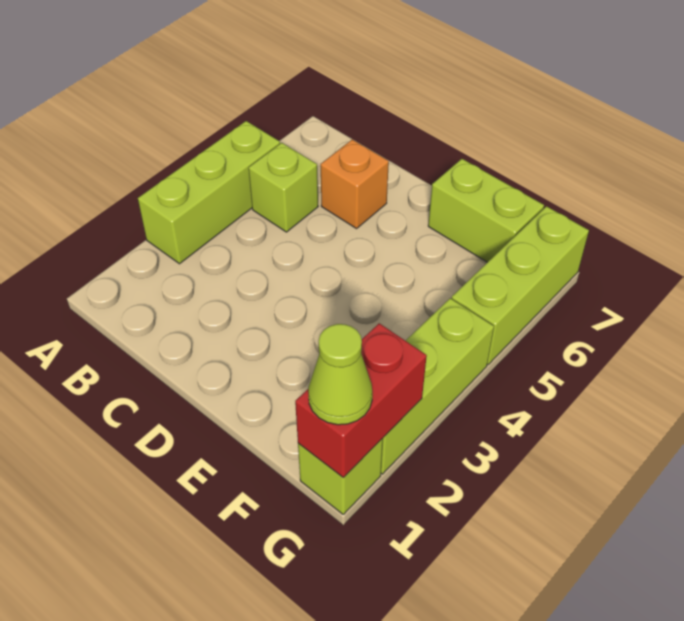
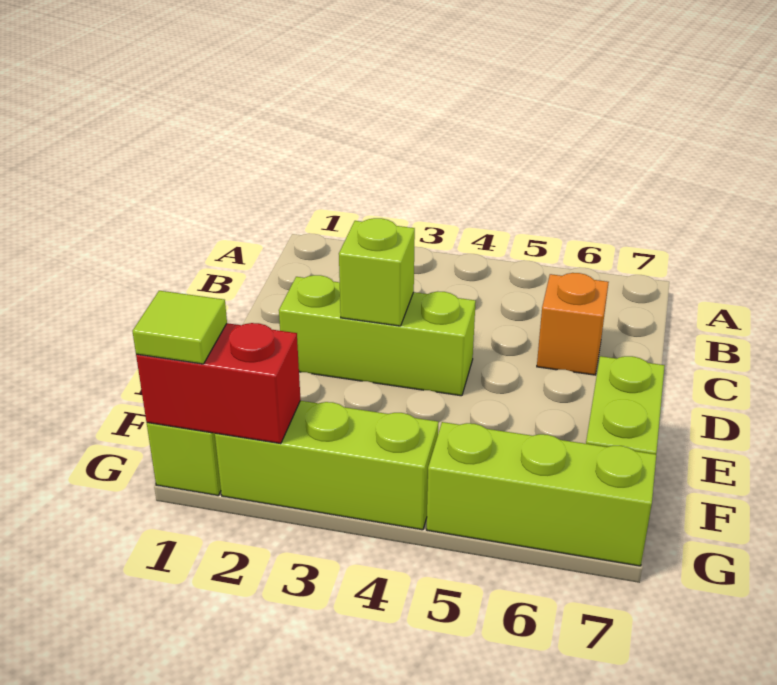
lime brick A3:A5 level 1 -> lime brick D2:D4 level 1
lime brick B5 level 1 -> lime brick D3 level 2
lime cone G1 level 3 -> lime tile G1 level 3

